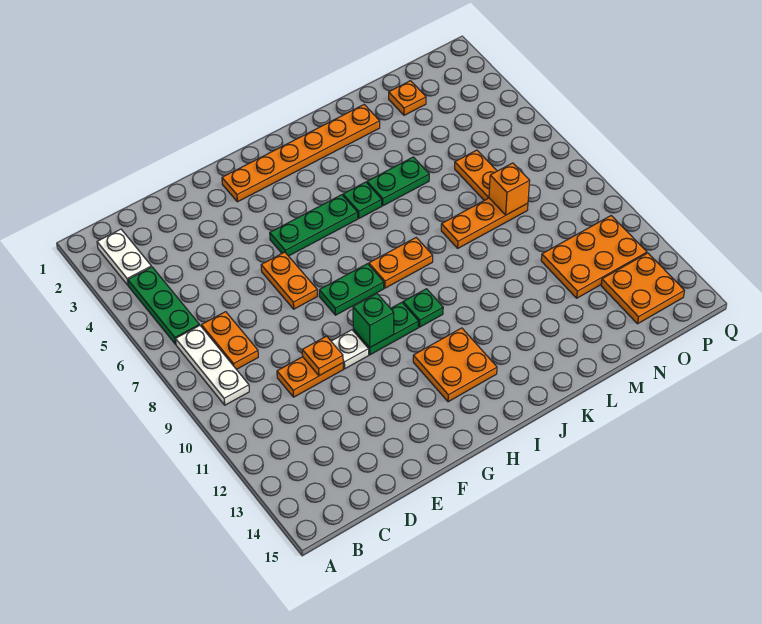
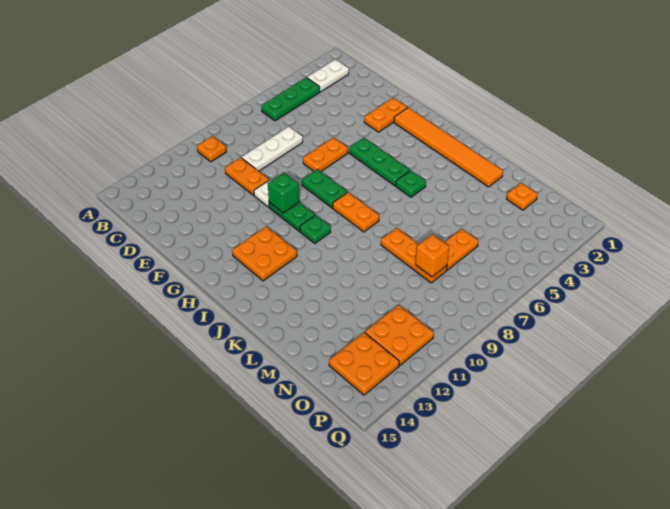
white plate B7:B9 level 1 -> white plate D7:D9 level 1
orange plate C7:C8 level 1 -> orange plate F2:F3 level 1
orange plate E10 level 2 -> orange plate B10 level 1
orange plate G2:L2 level 1 -> orange tile G2:L2 level 1
green plate K5:L5 level 1 -> none
orange plate N11:P12 level 1 -> orange plate O11:P12 level 1

